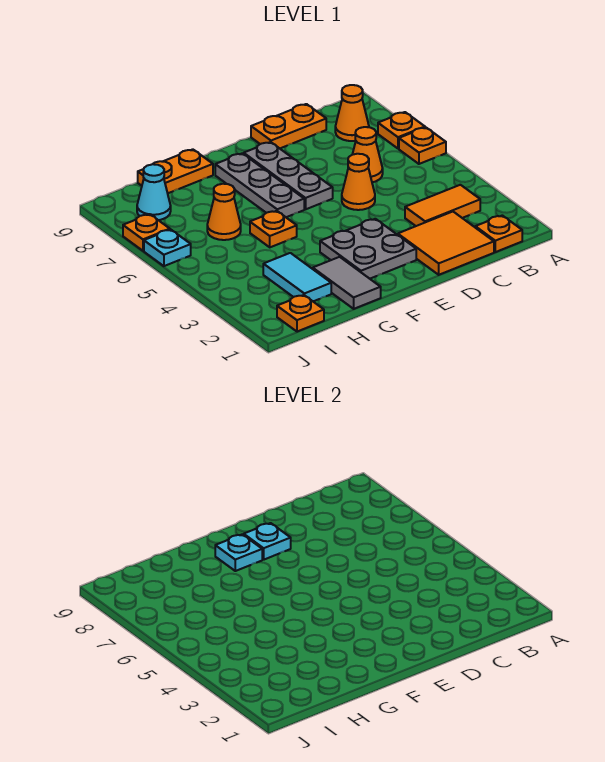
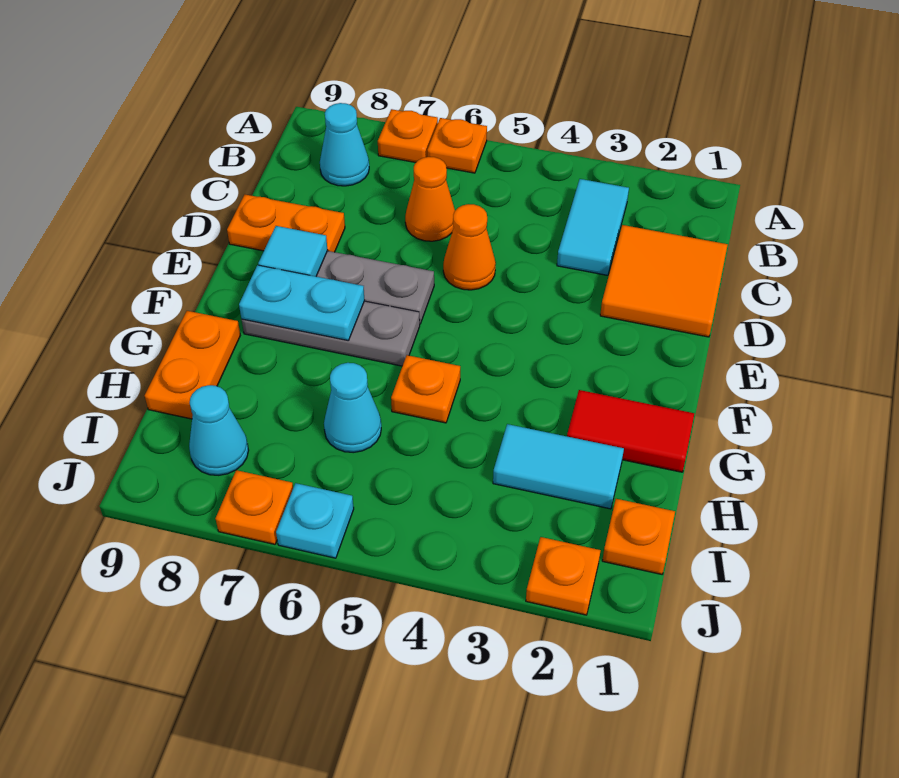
orange plate B1 level 1 -> orange plate J2 level 1
orange tile B3:C3 level 1 -> cyan tile B3:C3 level 1
orange cone B8 level 1 -> cyan cone B8 level 1
orange plate C9:D9 level 1 -> orange plate D8:D9 level 1
grey plate E2:F3 level 1 -> none
cyan plate E8 level 2 -> cyan tile E8 level 2
cyan plate F8 level 2 -> cyan plate F7:F8 level 2
grey tile G1:G2 level 1 -> red tile G1:G2 level 1
orange cone H6 level 1 -> cyan cone H6 level 1

